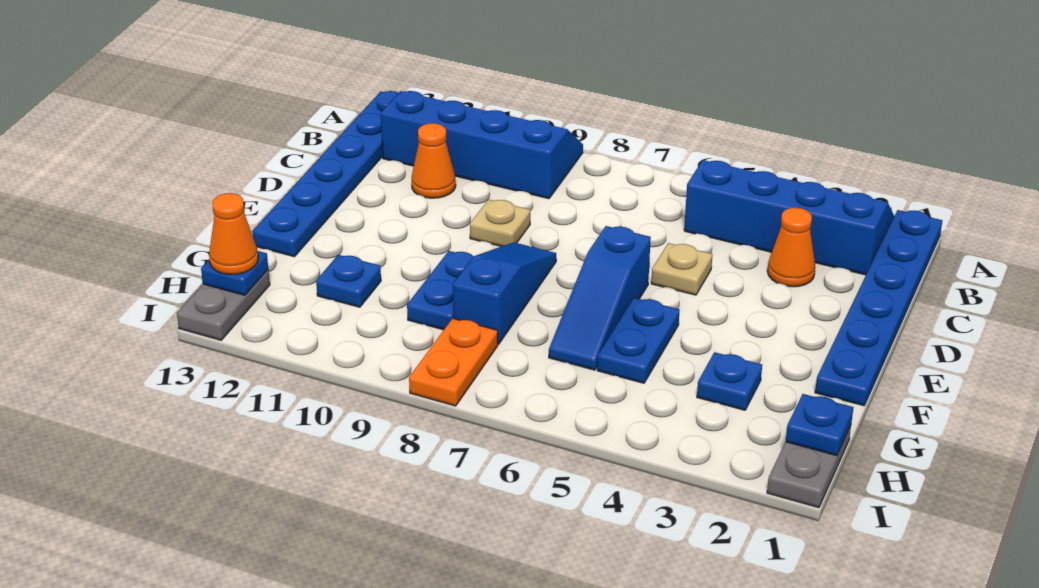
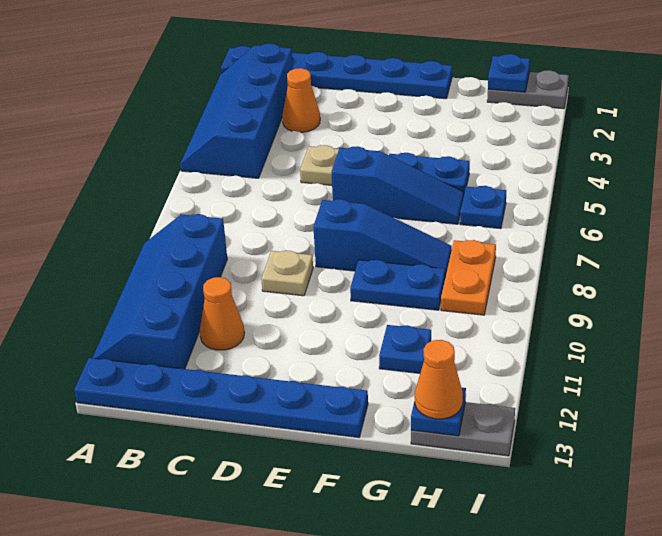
blue slope E8:G8 level 1 top G -> blue slope E8:G8 level 1 top E
blue plate G3 level 1 -> blue plate H6 level 1
orange plate H8:I8 level 1 -> orange plate H8:H9 level 1

